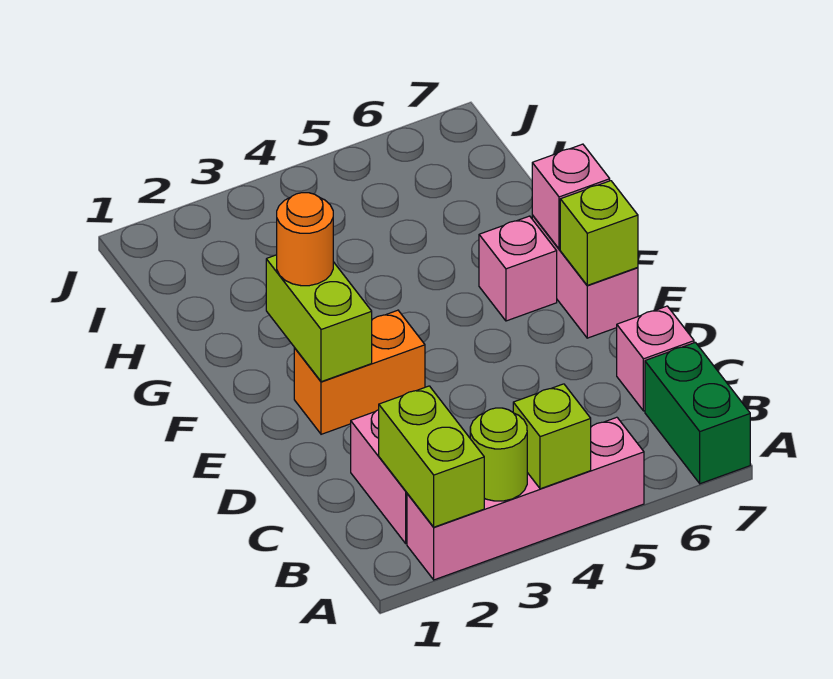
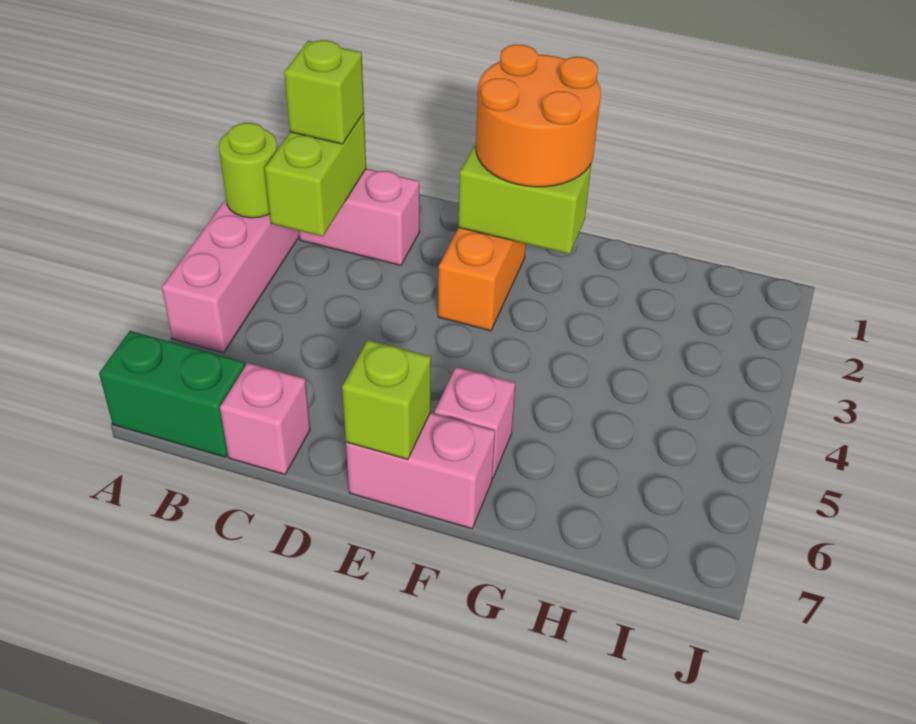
lime brick A2:B2 level 2 -> lime brick B2:B3 level 2
lime brick A4 level 2 -> lime brick B2 level 3
orange round brick F2 level 3 -> orange round brick E1:F2 level 3
pink brick F7 level 2 -> none

